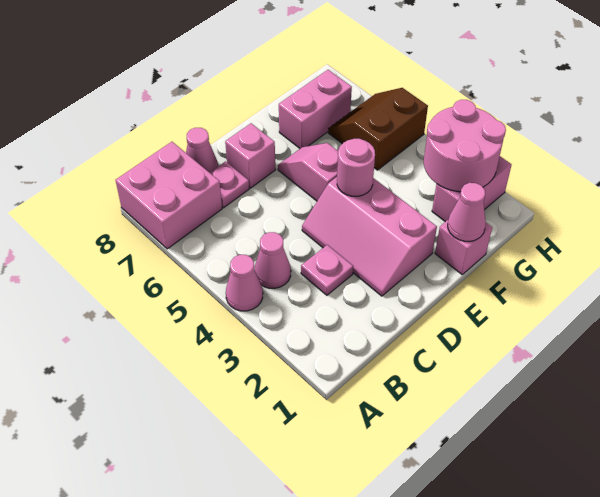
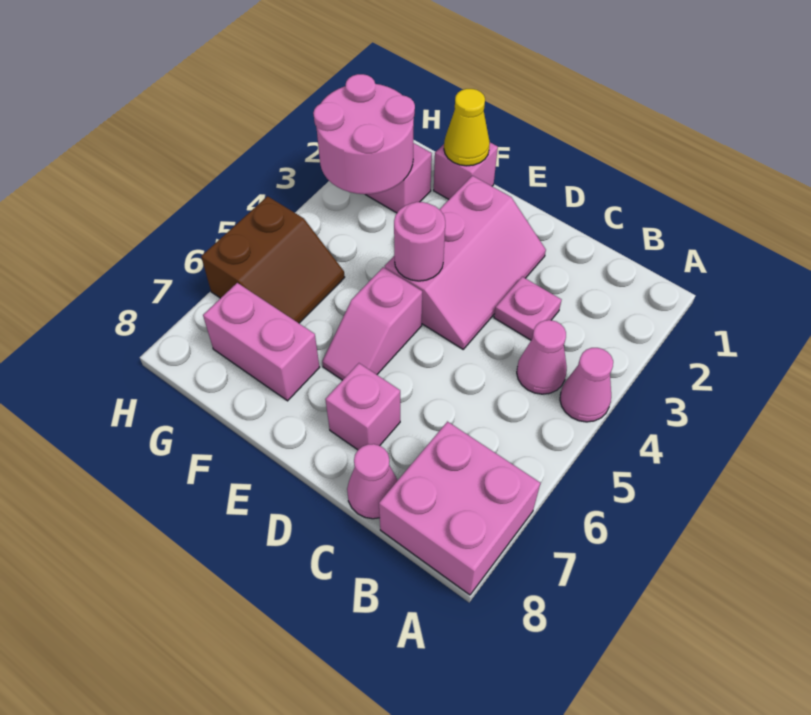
pink plate C7 level 1 -> none
pink cone F1 level 2 -> yellow cone F1 level 2
brown slope G5:H6 level 1 top 5 -> brown slope G5:H6 level 1 top H

